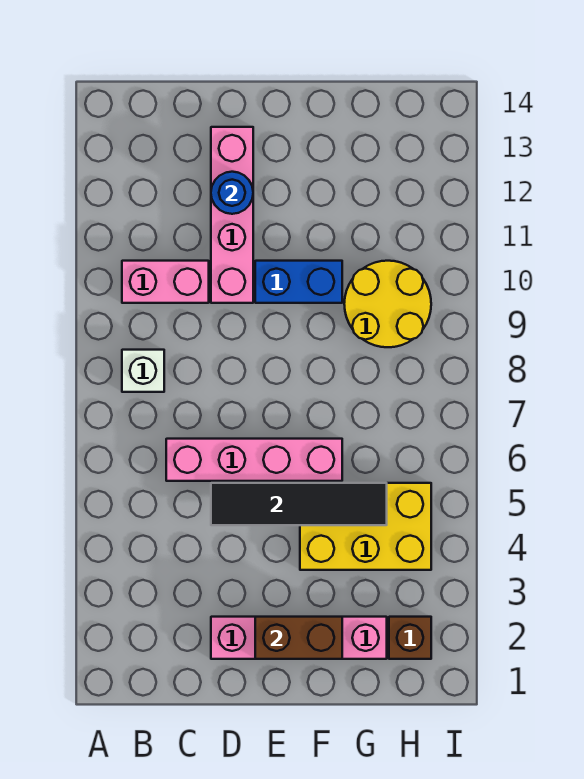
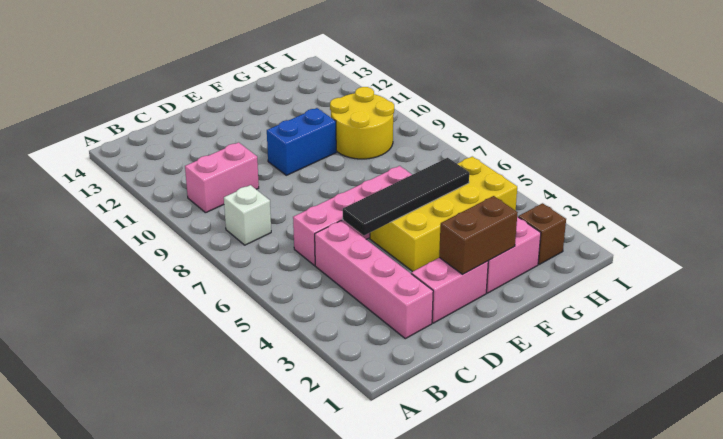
pink brick D10:D13 level 1 -> pink brick C2:C5 level 1
blue round brick D12 level 2 -> none
yellow brick F4:H5 level 1 -> yellow brick E4:H5 level 1

